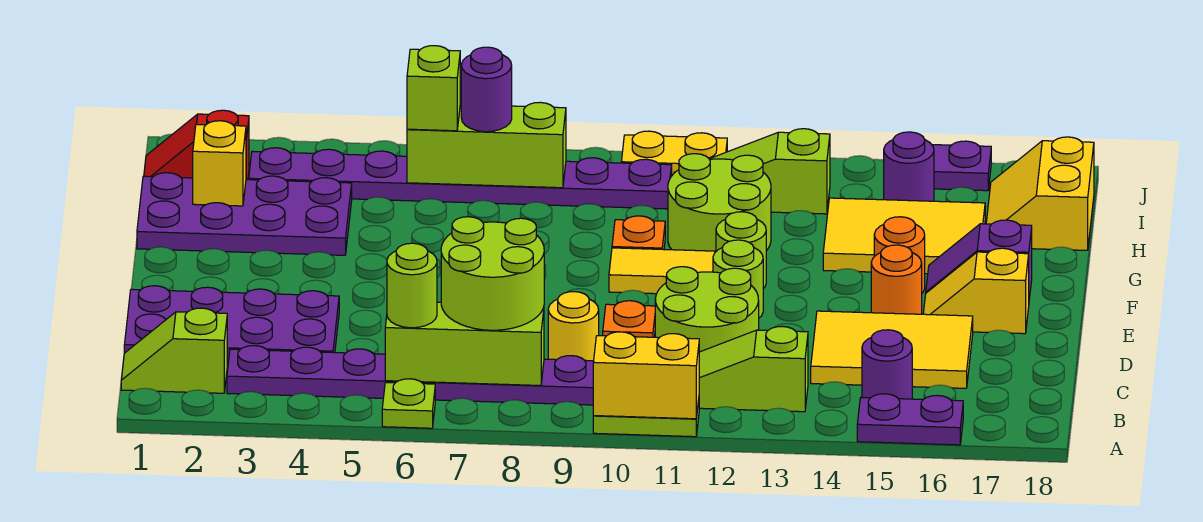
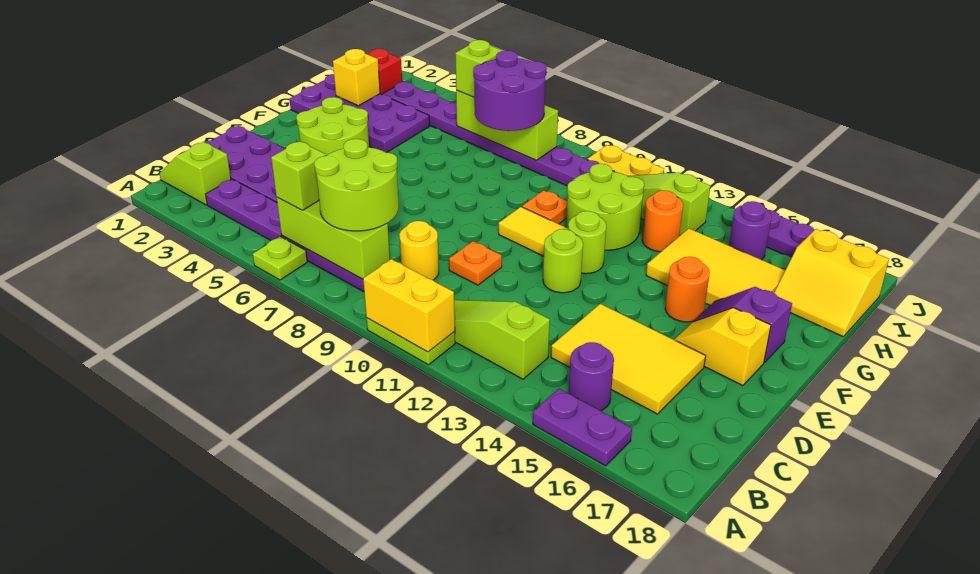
lime round brick B6 level 3 -> lime brick B6 level 3
lime round brick C11:D12 level 1 -> lime round brick E3:F4 level 1
orange round brick E15 level 1 -> orange round brick H13 level 1
yellow slope H17:I18 level 1 top 18 -> yellow slope H17:I18 level 1 top I
purple round brick I7 level 3 -> purple round brick H7:I8 level 3

